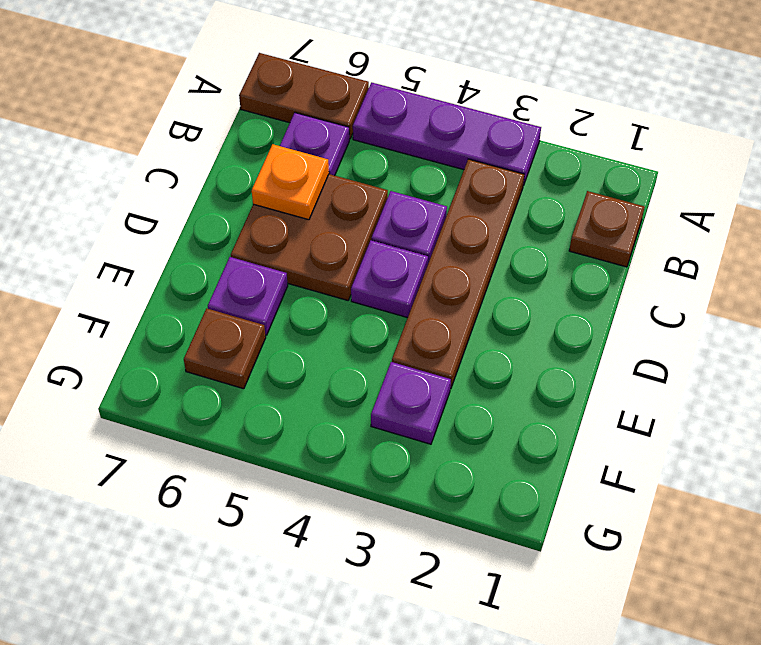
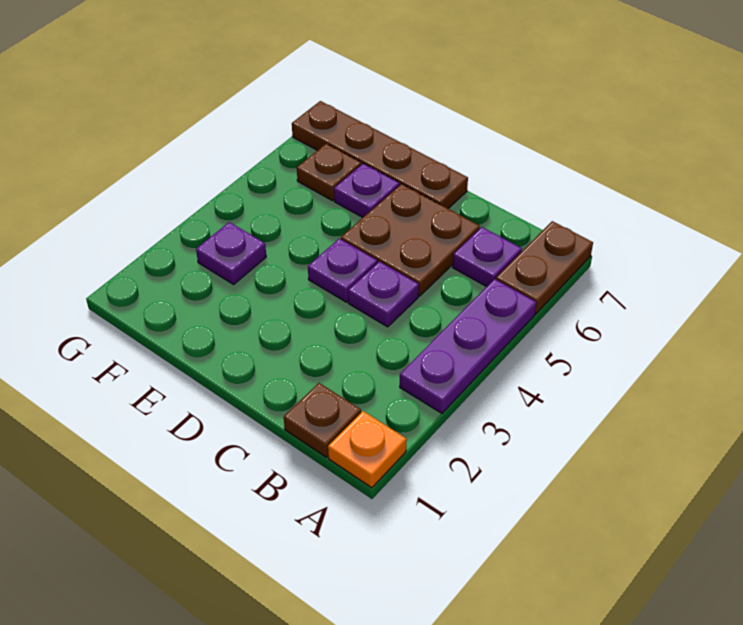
brown plate B3:E3 level 1 -> brown plate D7:G7 level 1
orange plate C6 level 2 -> orange plate A1 level 1

